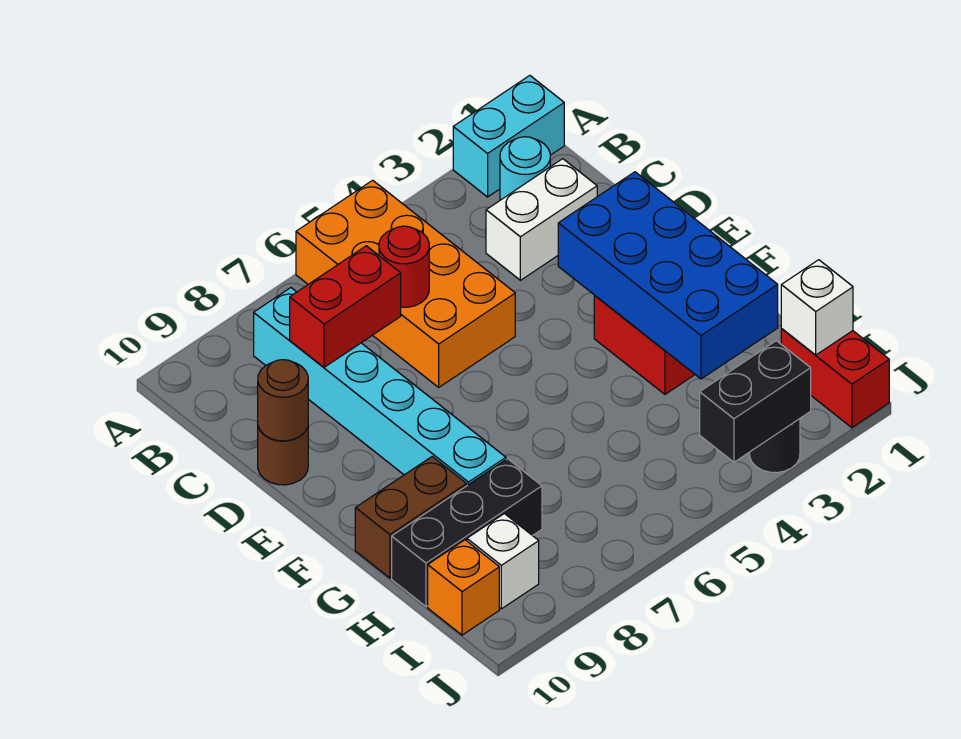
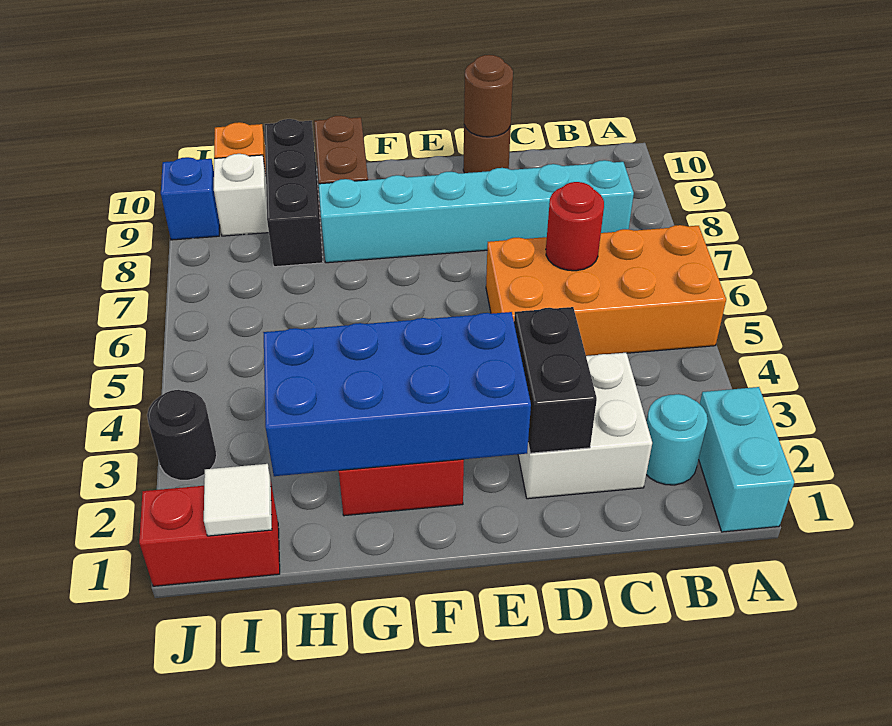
white brick C2:C3 level 1 -> white brick C2:D3 level 1
red brick C7:C8 level 2 -> none
white brick I1 level 2 -> white tile I1 level 2
black brick J3:J4 level 2 -> black brick D2:D3 level 2
none -> blue brick J9 level 1

